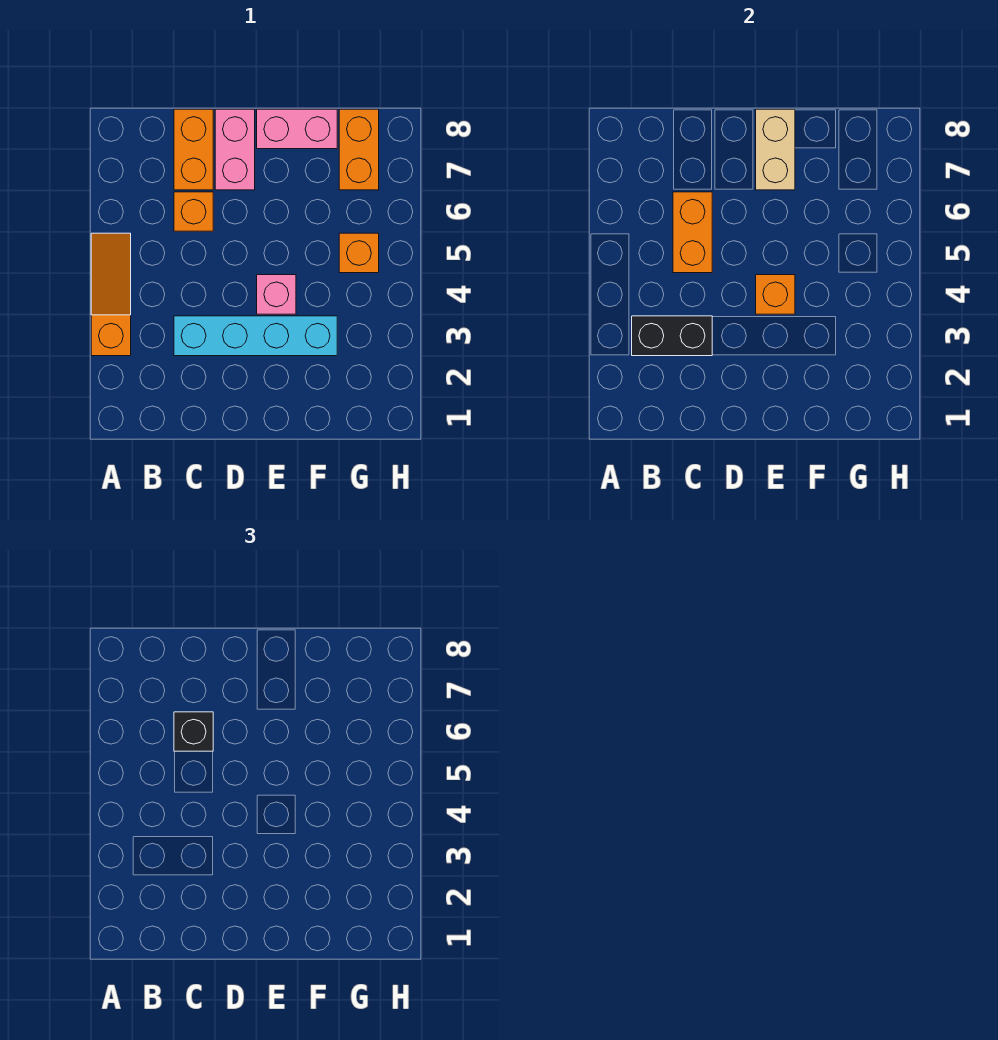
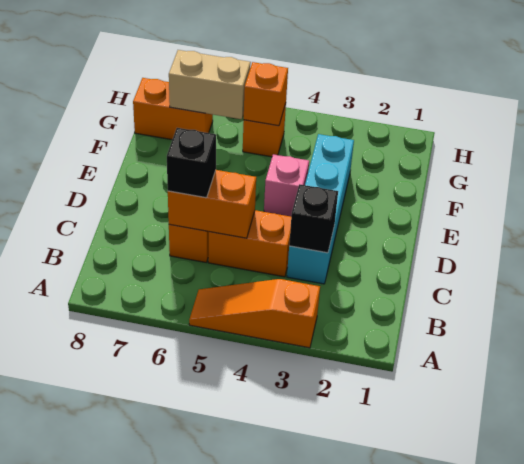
black brick B3:C3 level 2 -> black brick C3 level 2
orange brick C7:C8 level 1 -> orange brick C4:C5 level 1
pink brick D7:D8 level 1 -> none
orange brick E4 level 2 -> orange brick G5 level 2
tan brick E7:E8 level 2 -> tan brick G6:G7 level 2
pink brick E8:F8 level 1 -> none

